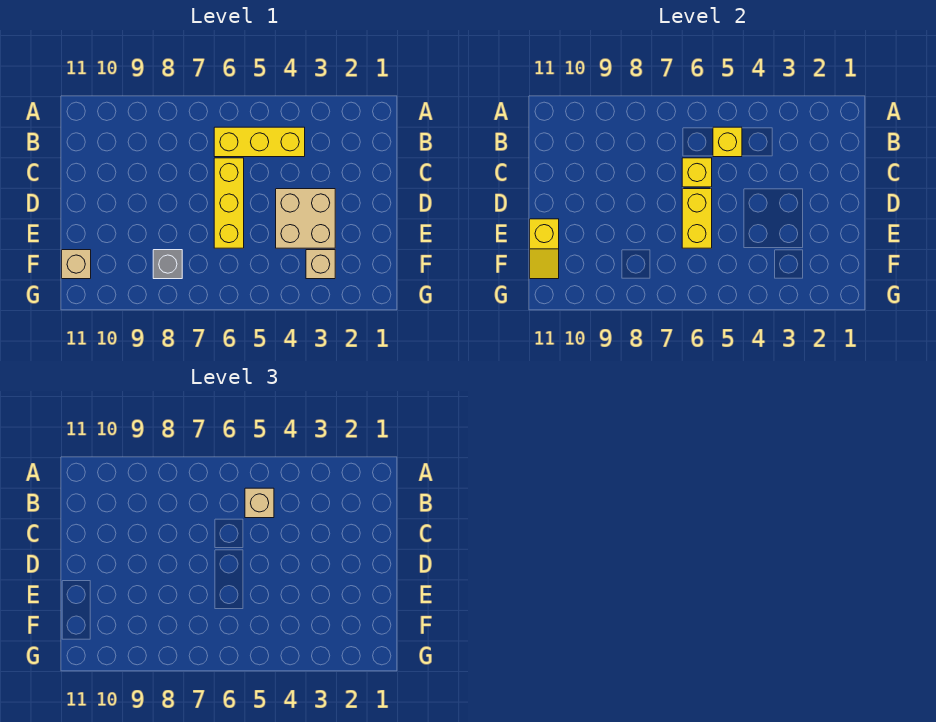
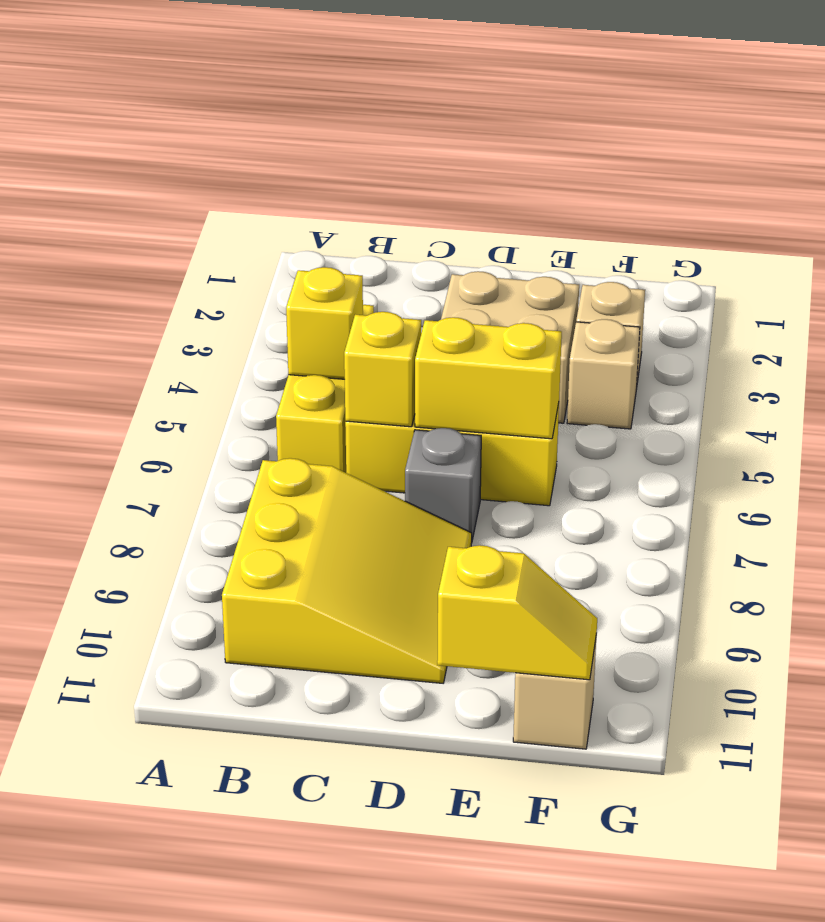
tan brick B5 level 3 -> tan brick F4 level 1
none -> yellow slope B8:D10 level 1 top B
grey brick F8 level 1 -> grey brick D7 level 1

